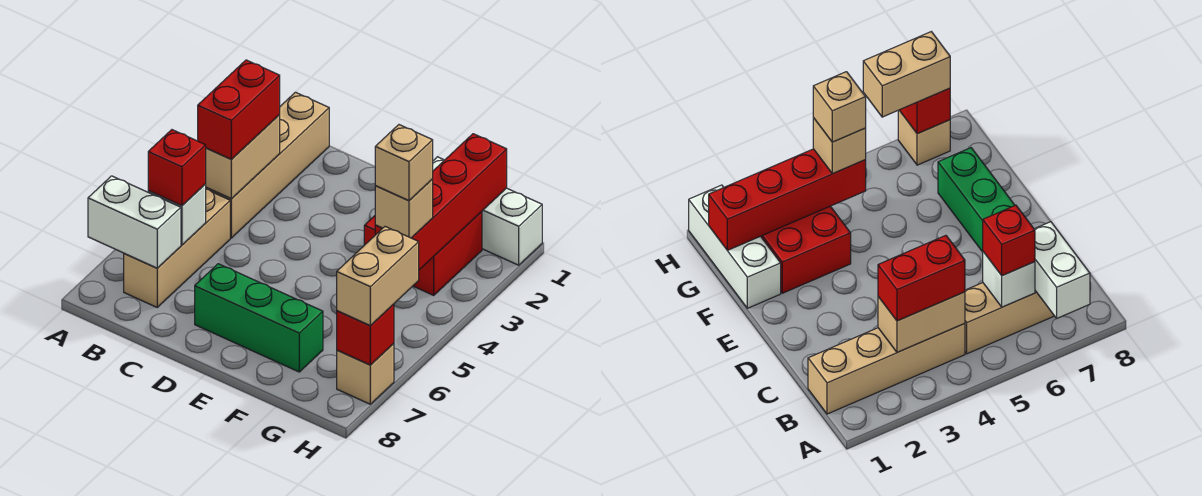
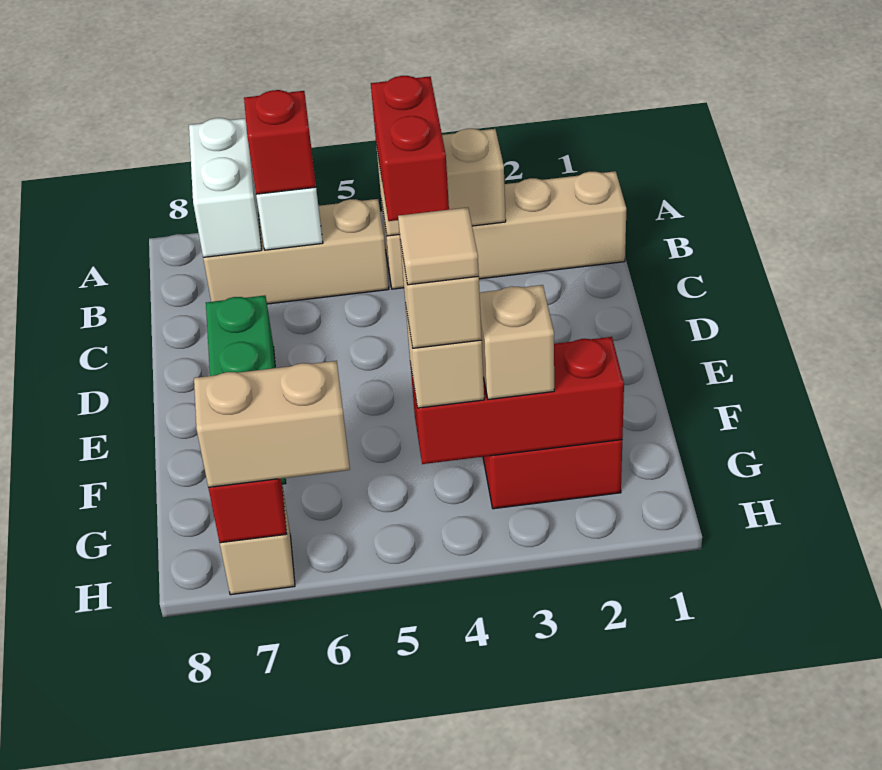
red brick B3:B4 level 3 -> red brick B4:C4 level 3
white brick F1:H1 level 1 -> none
red brick G1:G4 level 2 -> red brick G2:G4 level 2
none -> tan brick G3 level 3
none -> tan tile G4 level 5

